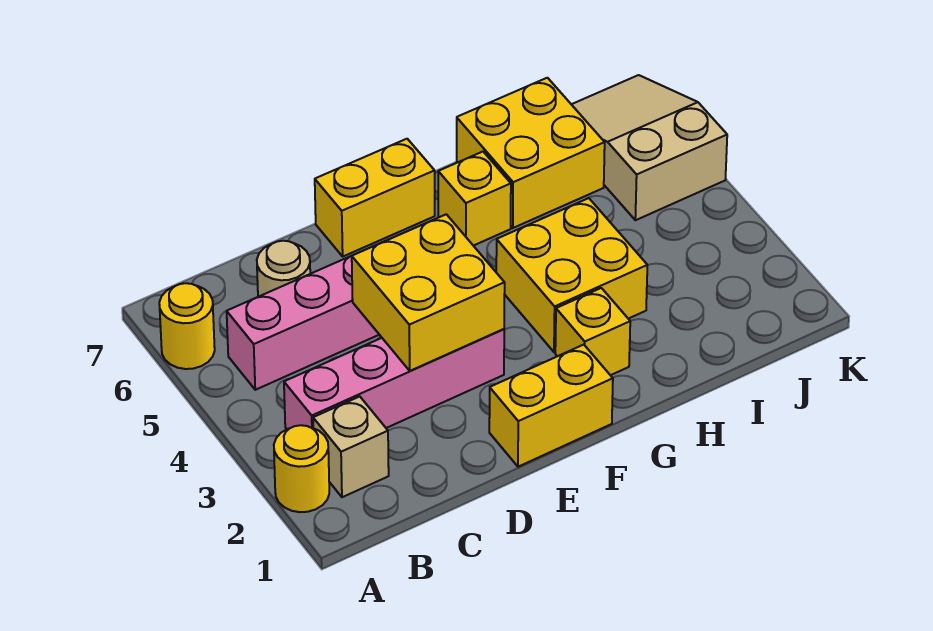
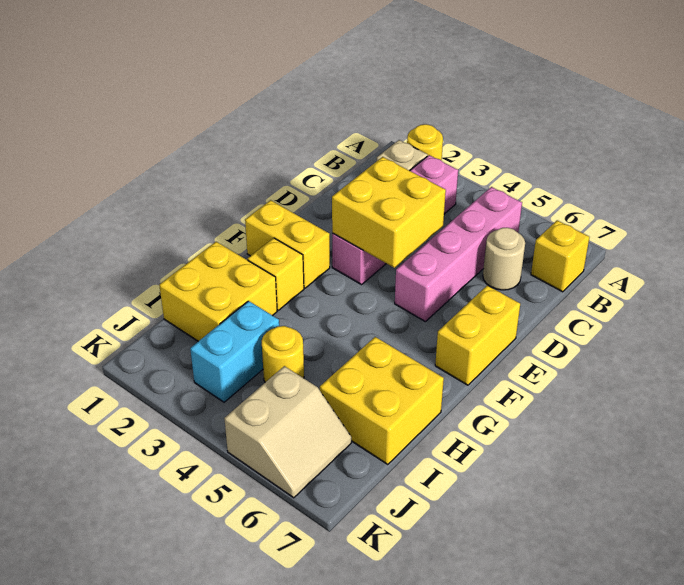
yellow round brick A6 level 1 -> yellow round brick I4 level 1
yellow brick E1:F1 level 1 -> yellow brick F1:F2 level 1
yellow brick G3:H4 level 1 -> yellow brick H1:I2 level 1
yellow brick G6 level 1 -> yellow brick B7 level 1
none -> cyan brick I3:J3 level 1
tan slope J5:K7 level 1 top 5 -> tan slope J5:K6 level 1 top 5

